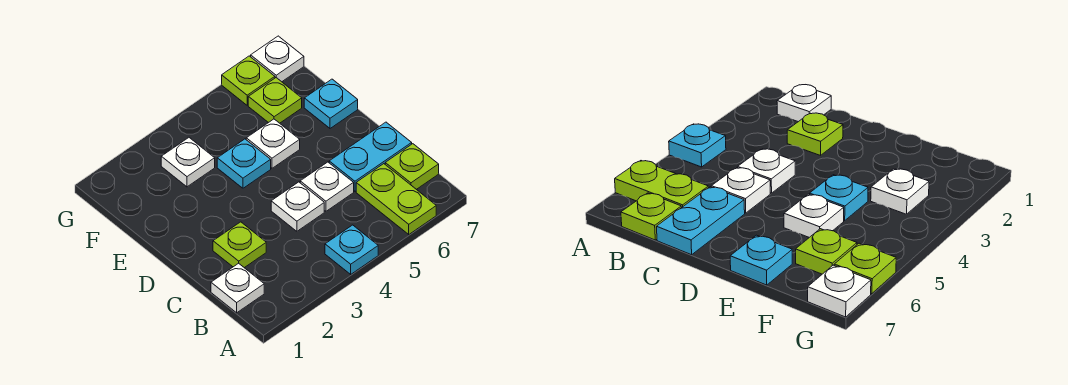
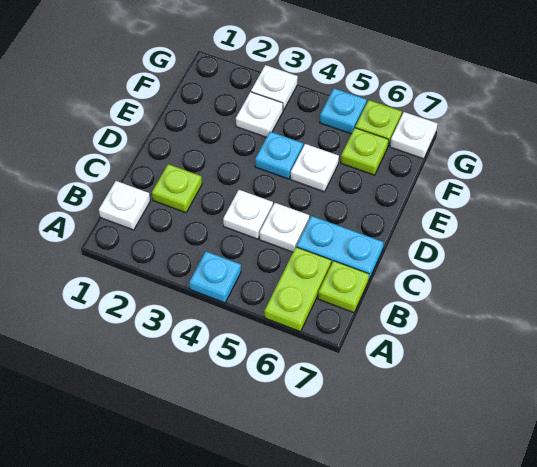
cyan plate E7 level 1 -> cyan plate G5 level 1
none -> white plate G3 level 1

